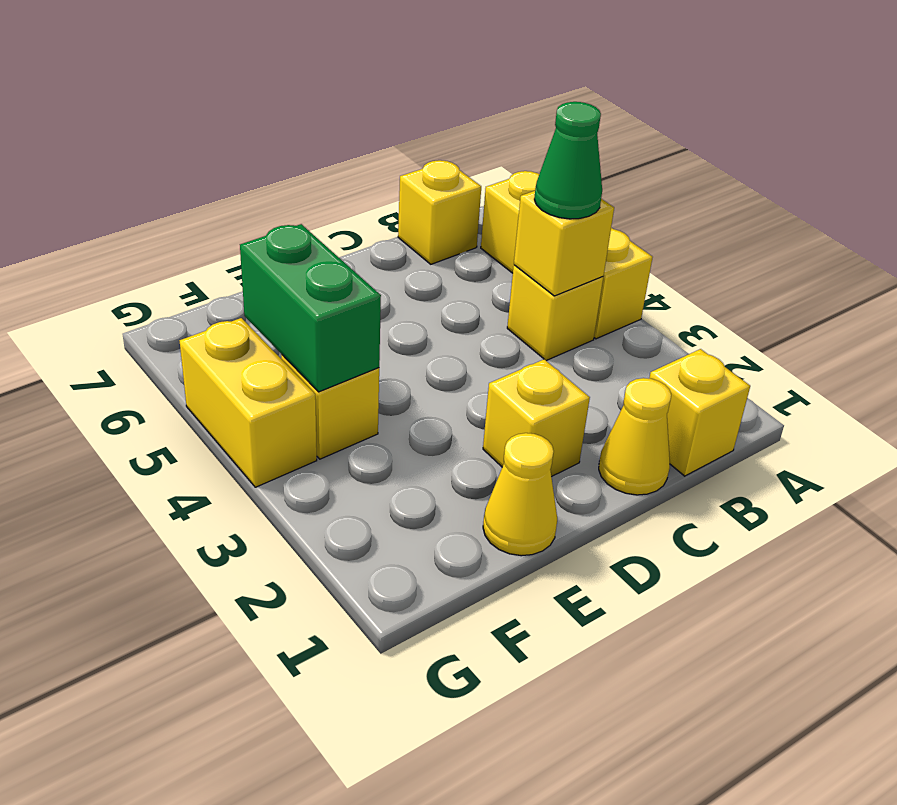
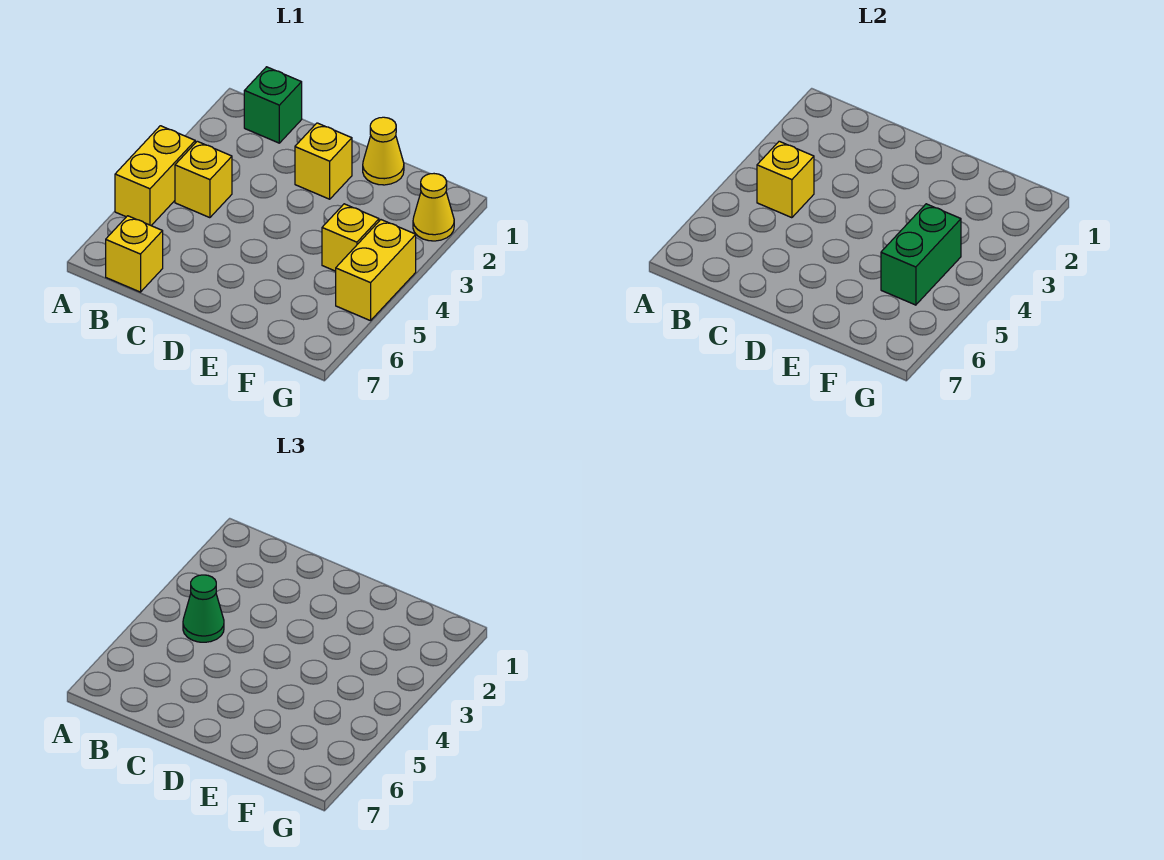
yellow brick A4:A6 level 1 -> yellow brick A4:A5 level 1
yellow brick B1 level 1 -> green brick B1 level 1
yellow cone C1 level 1 -> yellow cone G2 level 1

